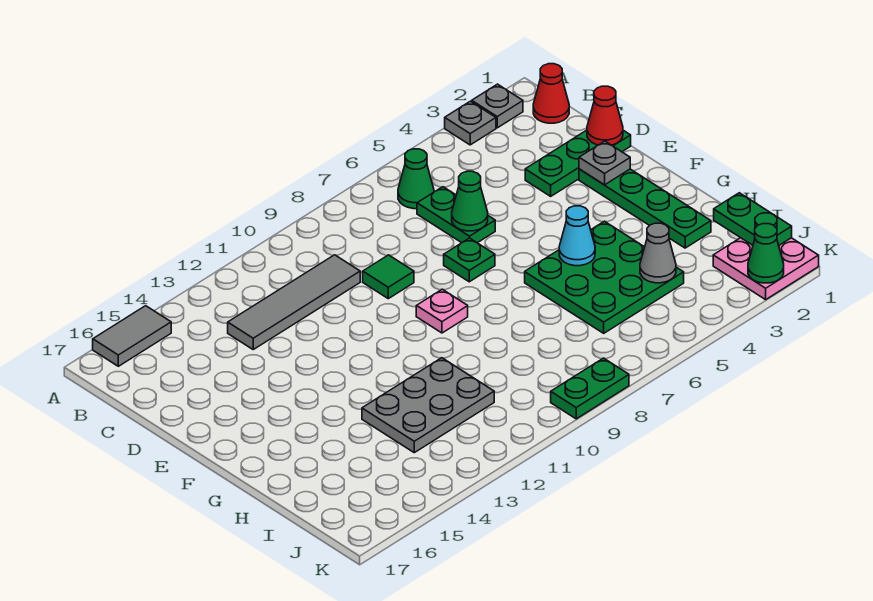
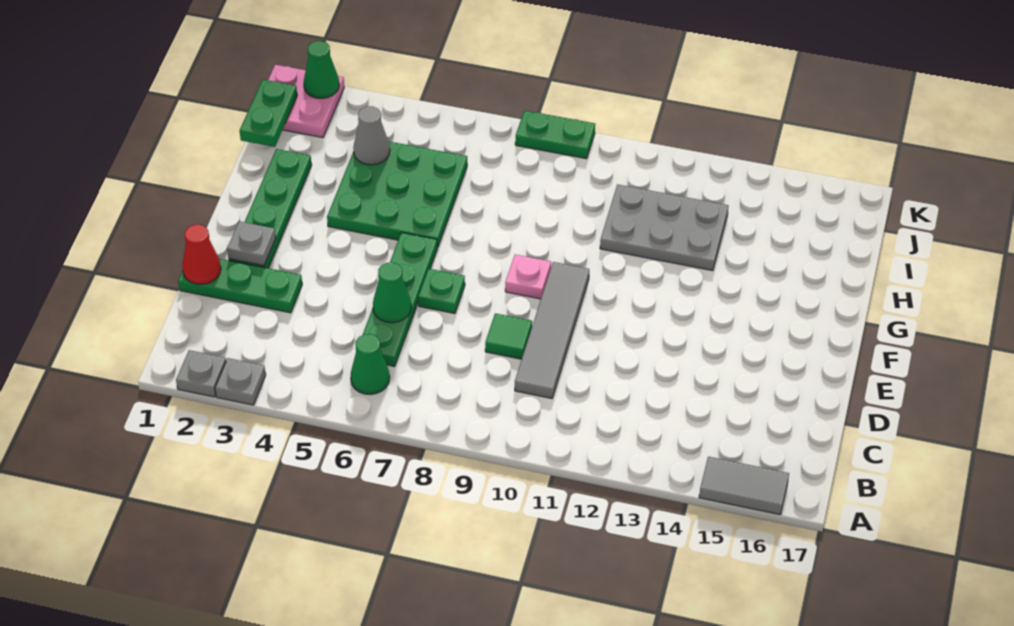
red cone B1 level 1 -> none
green plate C6:D6 level 1 -> green plate C6:F6 level 1
grey tile C10:C13 level 1 -> grey tile C10:F10 level 1
cyan cone G5 level 2 -> none

